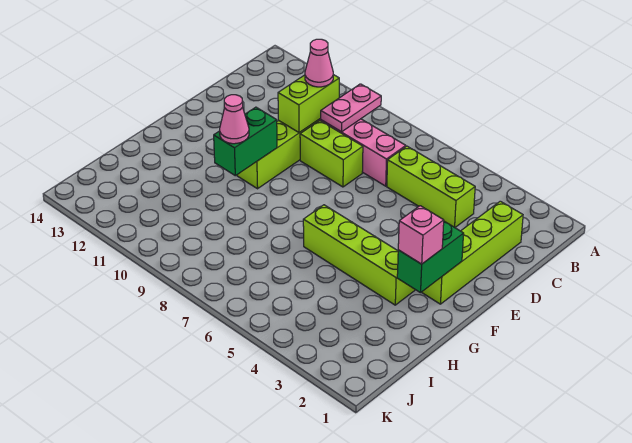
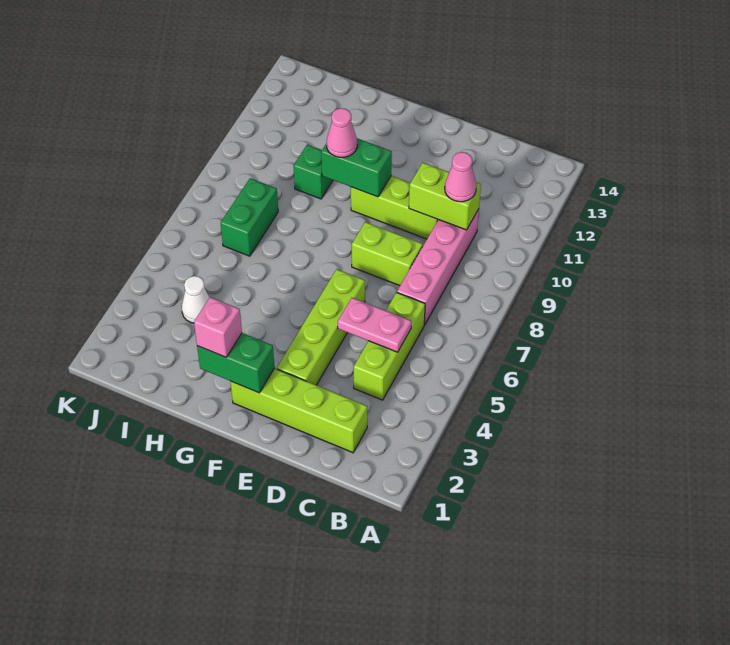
pink plate B9:C9 level 2 -> pink plate C5:D5 level 2
lime brick D8:D9 level 1 -> lime brick D8:E8 level 1
lime brick G3:G6 level 1 -> lime brick E3:E6 level 1
none -> green brick H10 level 1
none -> white cone I4 level 1
none -> green brick I7:I8 level 1

